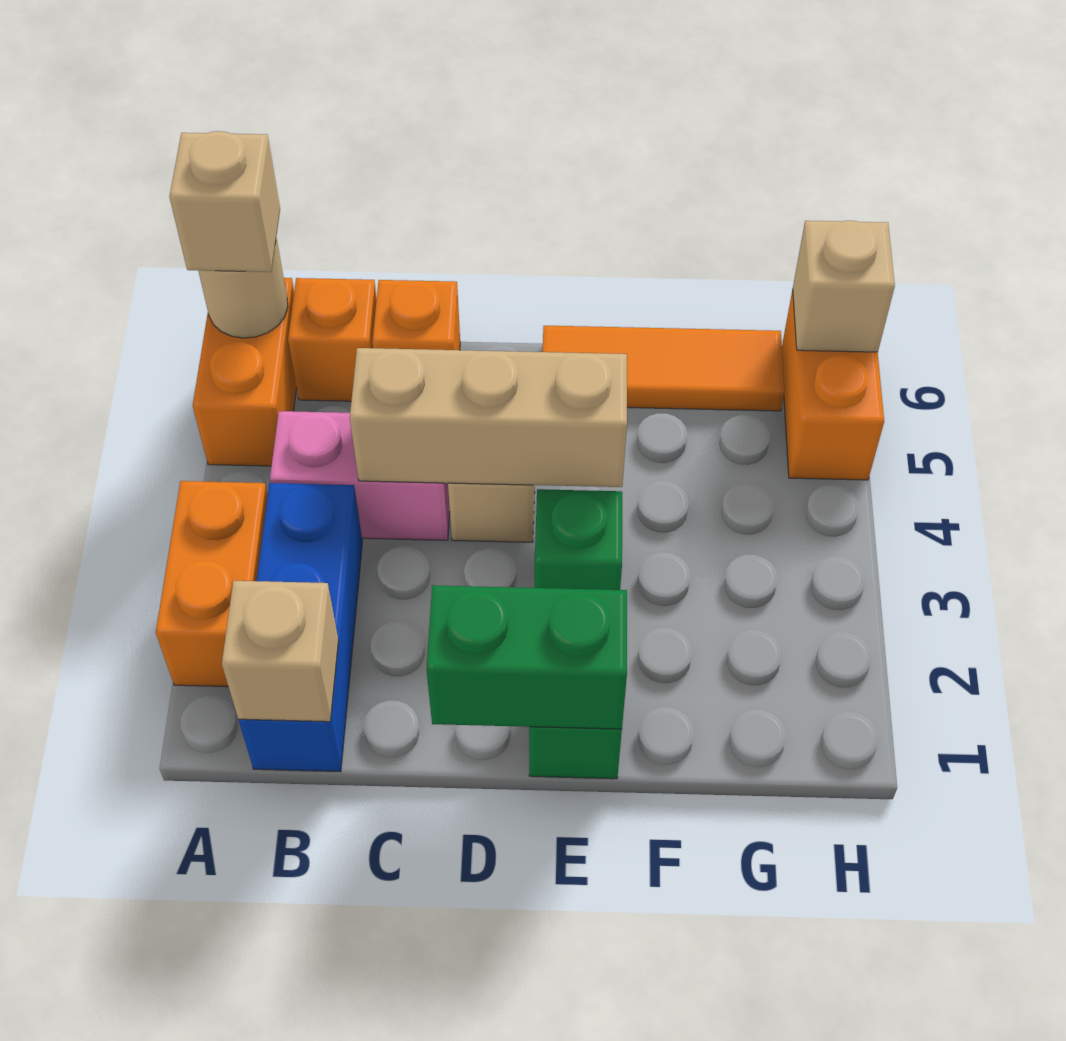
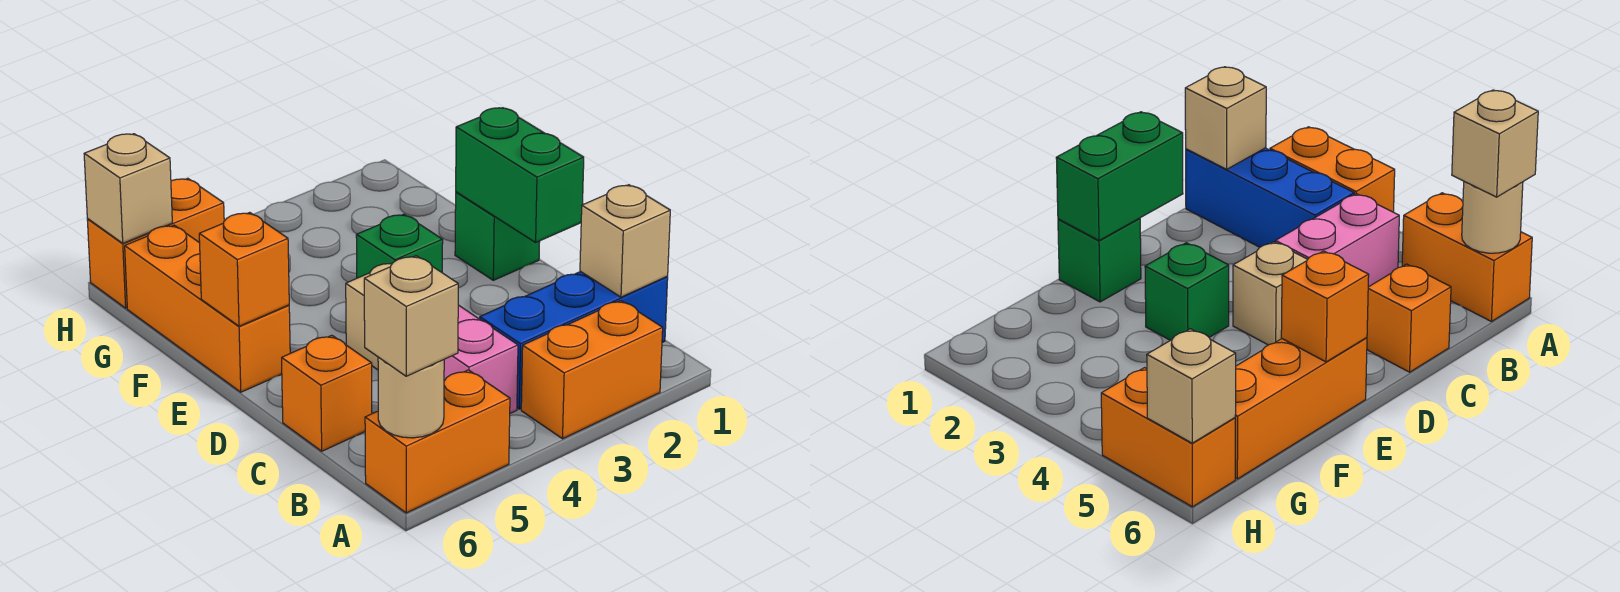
orange brick B6 level 1 -> orange brick E6 level 2
tan brick C4:E4 level 2 -> none
orange tile E6:G6 level 1 -> orange brick E6:G6 level 1

